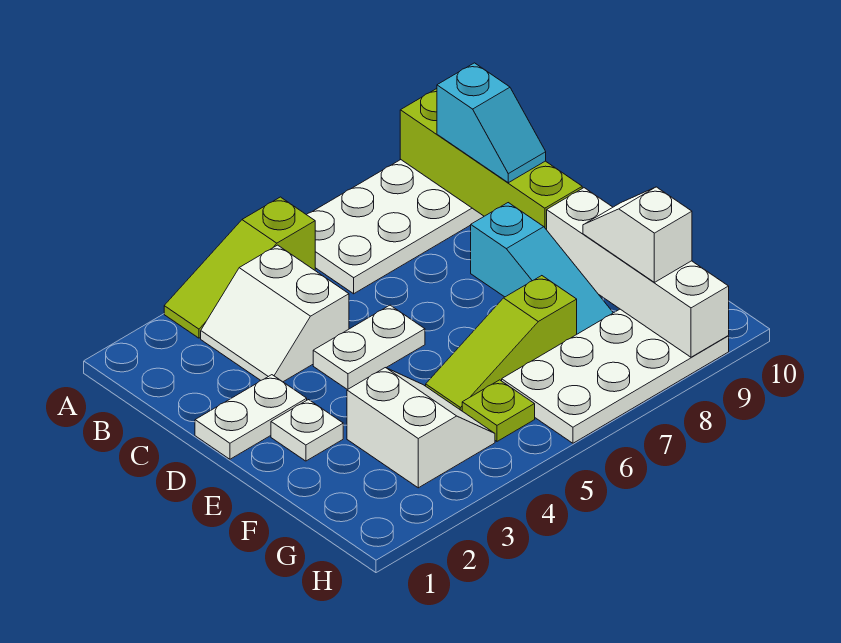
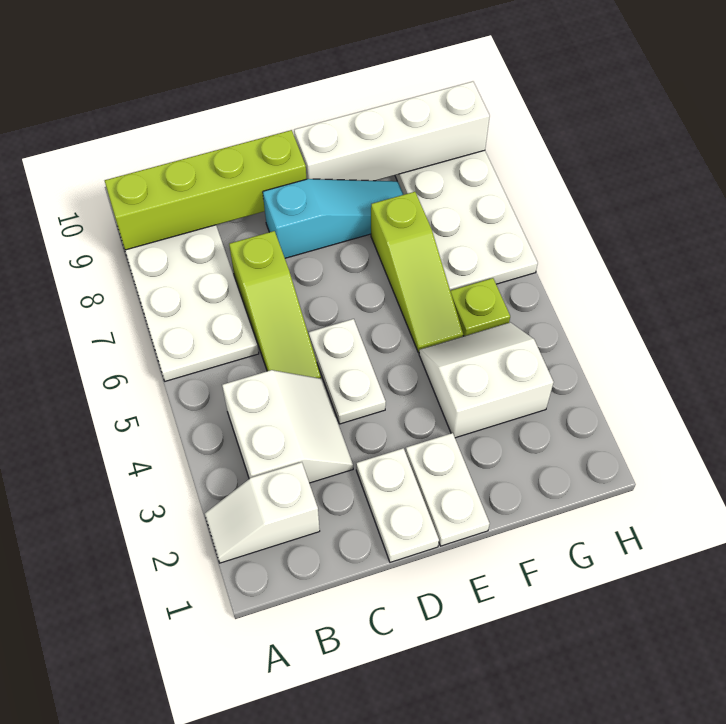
lime slope A3:A5 level 1 top 5 -> lime slope C5:C7 level 1 top 7
white slope B3:C4 level 1 top 4 -> white slope B3:C4 level 1 top B
cyan slope B9:C9 level 3 top B -> none
white plate E2 level 1 -> white plate E1:E2 level 1
white slope F9:G9 level 3 top G -> white slope A2:B2 level 1 top B

